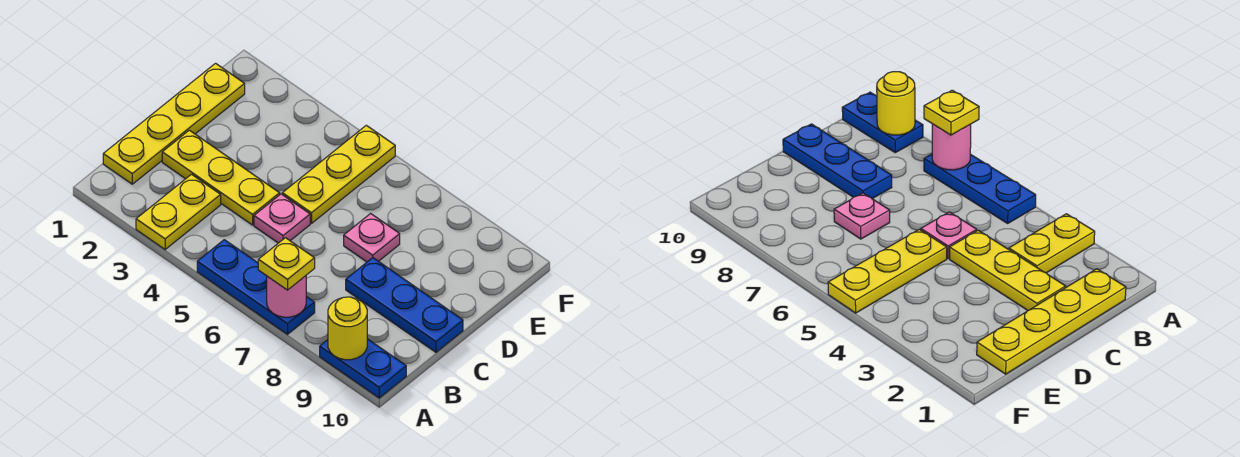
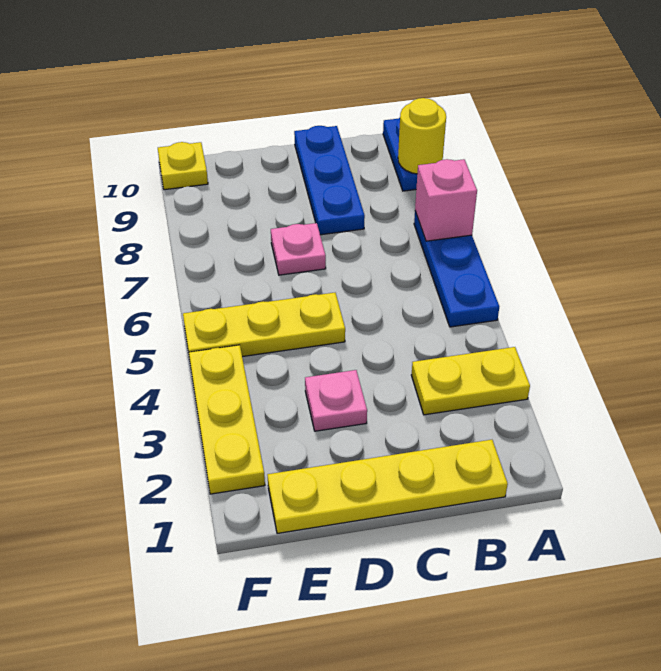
pink round brick A7 level 2 -> pink brick A7 level 2
yellow plate A7 level 3 -> yellow plate F10 level 1
yellow plate C2:C4 level 1 -> yellow plate F2:F4 level 1
pink plate C5 level 1 -> pink plate D3 level 1

